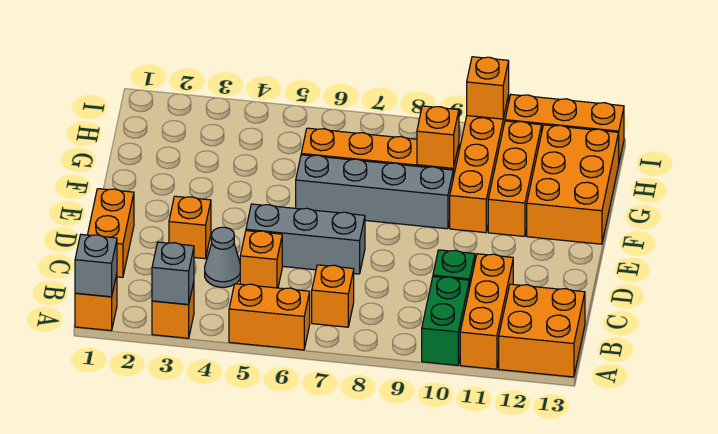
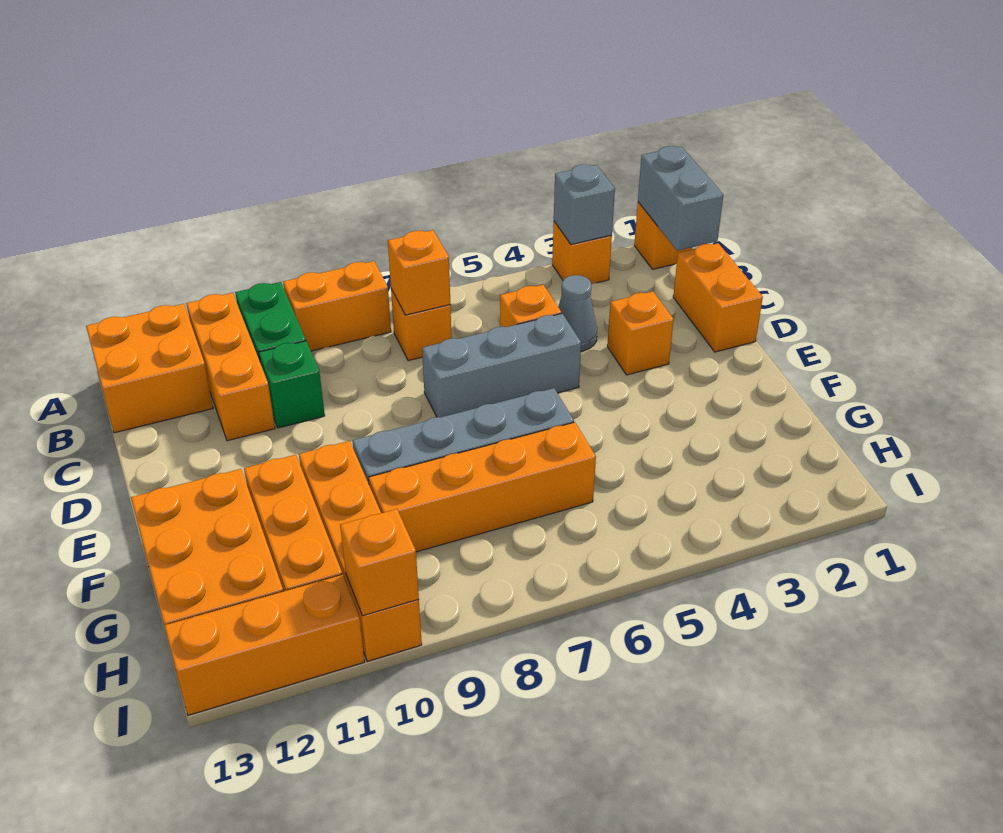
grey brick A1 level 2 -> grey brick A1:B1 level 2
orange brick A5:A6 level 1 -> orange brick A8:A9 level 1
orange brick G9 level 2 -> orange brick B7 level 2

